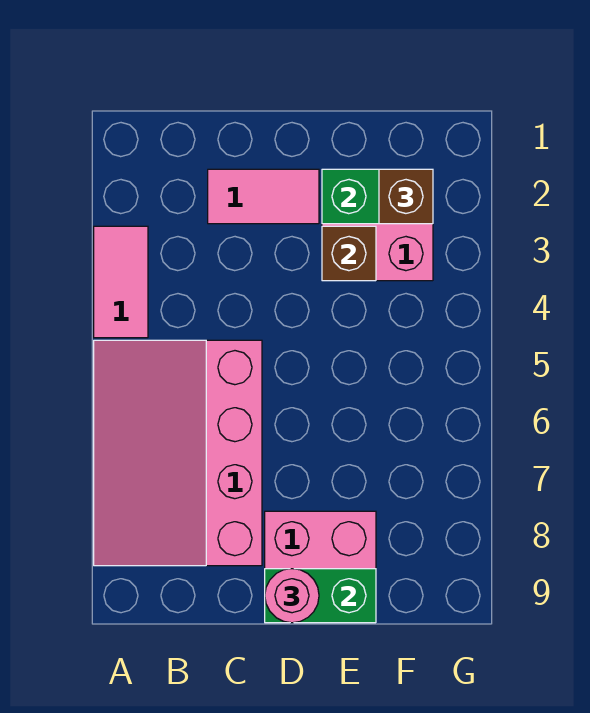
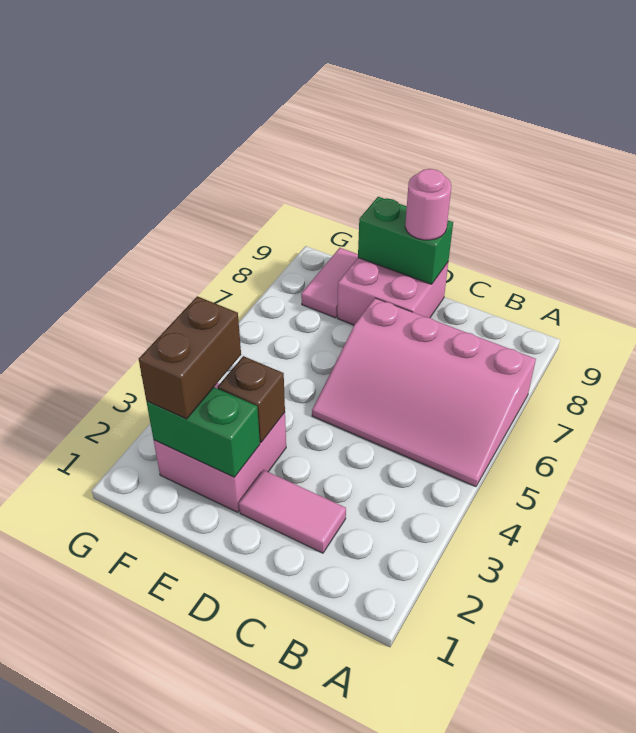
pink tile A3:A4 level 1 -> pink tile F8:F9 level 1
pink slope A5:C8 level 1 top C -> pink slope A5:D7 level 1 top 7
brown brick F2 level 3 -> brown brick F2:F3 level 3

